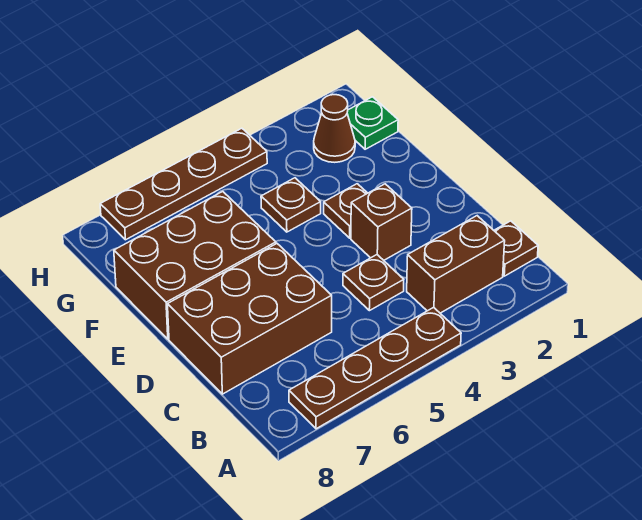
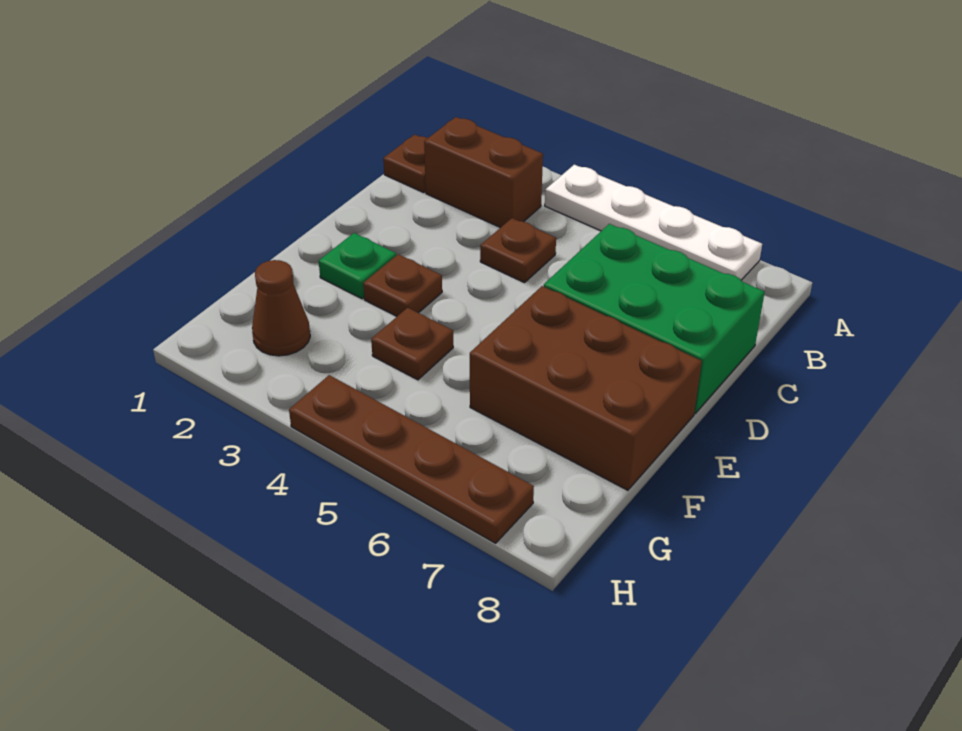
brown plate A4:A7 level 1 -> white plate A4:A7 level 1
brown brick C6:D8 level 1 -> green brick C6:D8 level 1
brown brick D3 level 1 -> none
green plate G1 level 1 -> green plate E2 level 1

